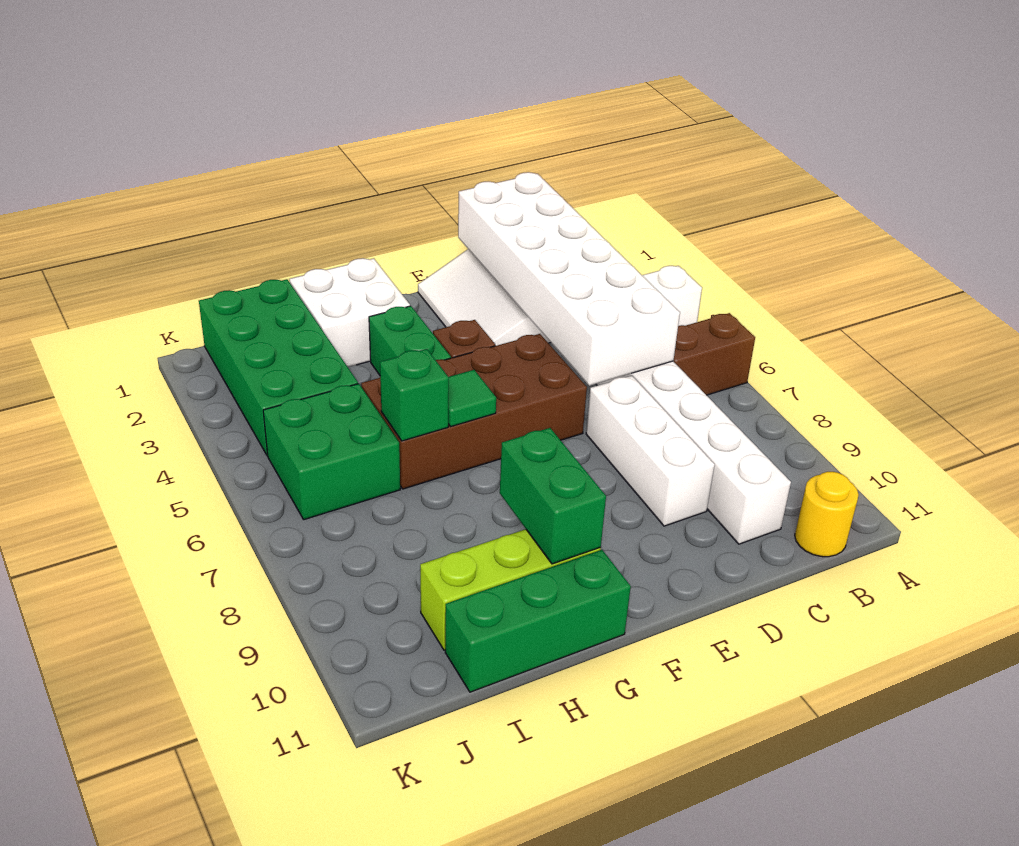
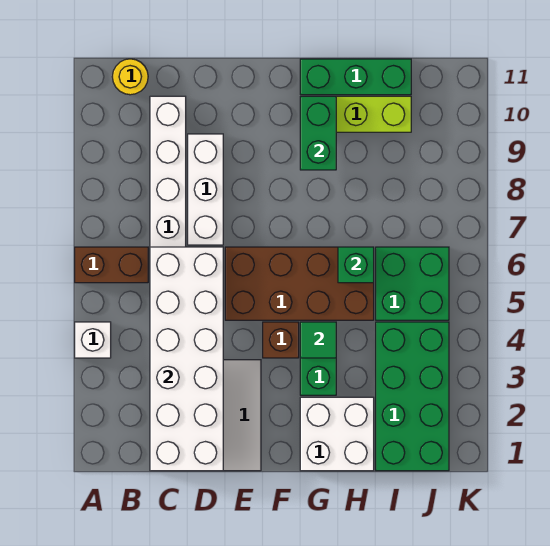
green tile G6 level 2 -> green tile G4 level 2

